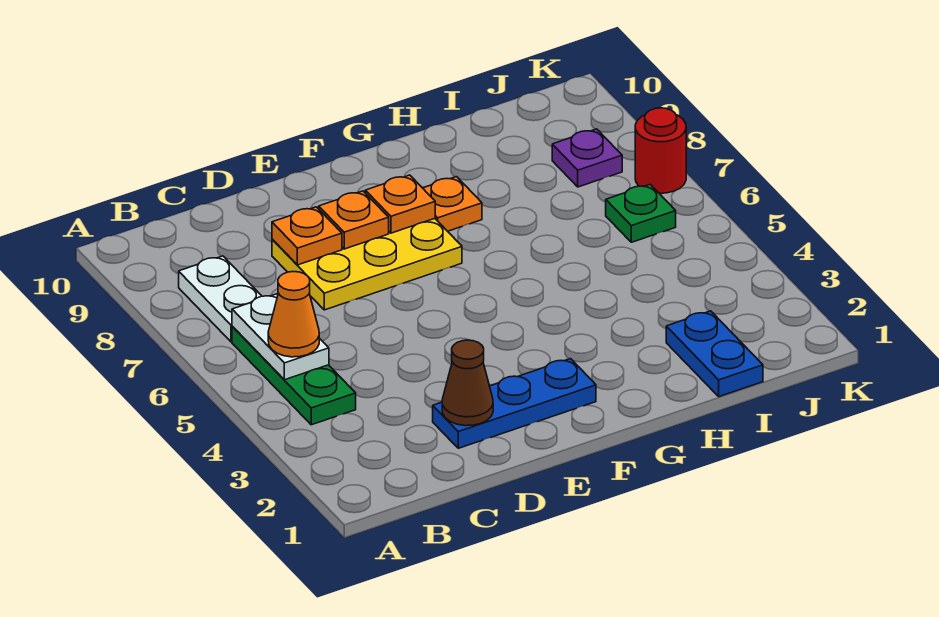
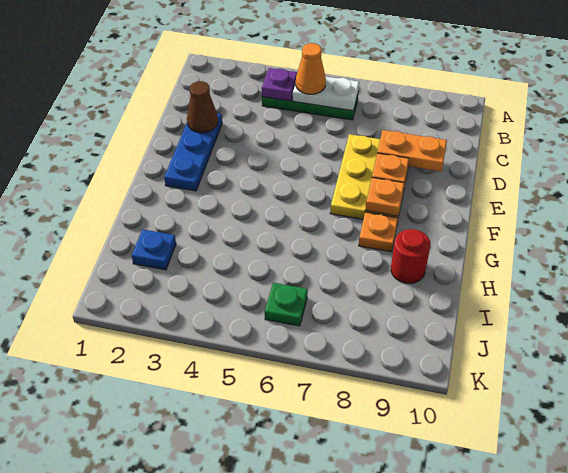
white plate B7:B8 level 1 -> none
orange plate D8 level 2 -> orange plate D8:D9 level 2
blue plate I1:I2 level 1 -> blue plate I2 level 1
purple plate J8 level 1 -> purple plate B4 level 2
red round brick K7 level 1 -> red round brick H9 level 1

